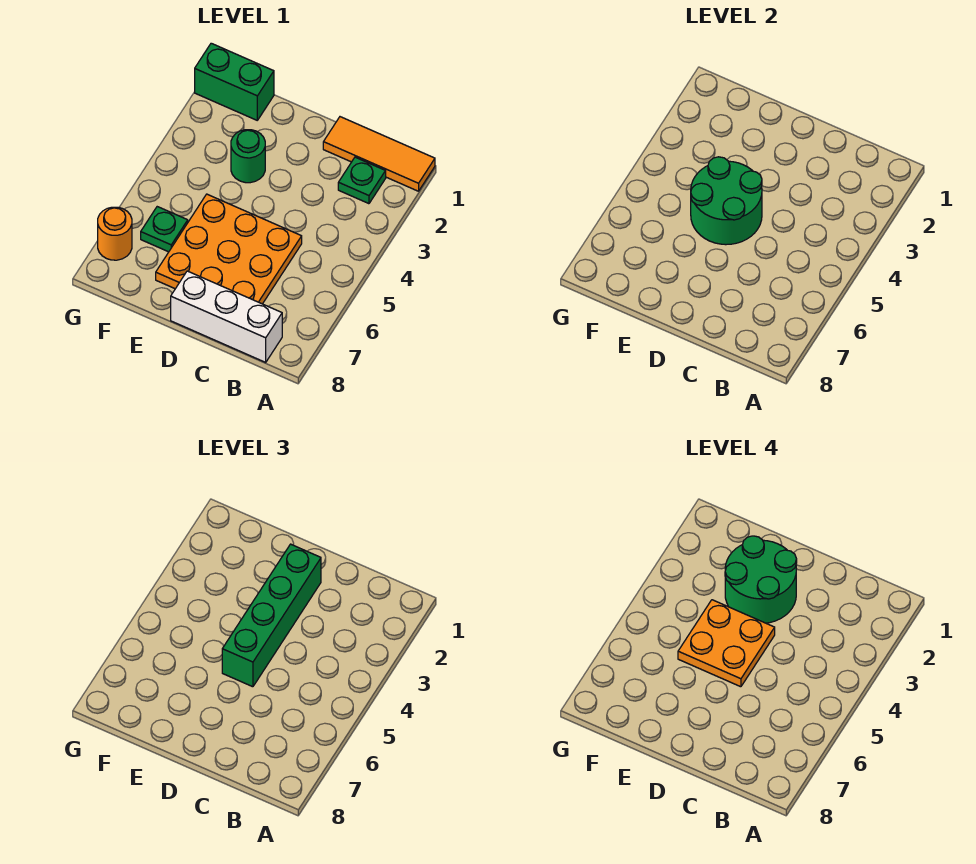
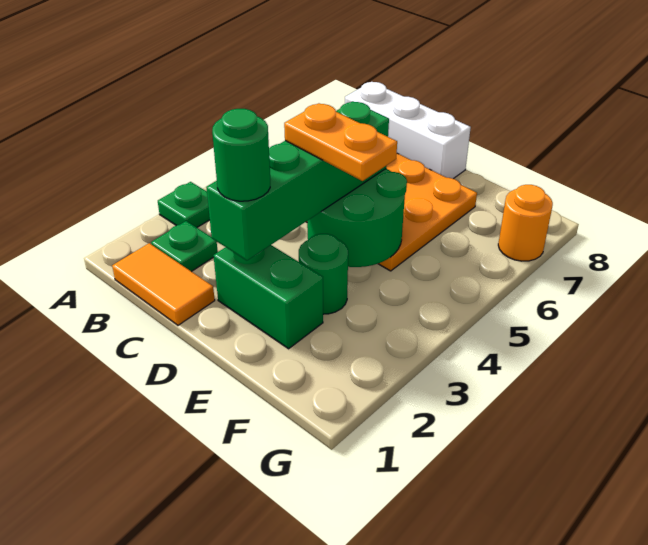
orange tile A1:C1 level 1 -> orange tile B1:C1 level 1
green round brick D2:E3 level 4 -> green round brick D2 level 4
orange plate D4:E5 level 4 -> orange plate D4:E4 level 4
green brick F1:G1 level 1 -> green brick D2:E2 level 1
green plate F6 level 1 -> green plate A3 level 1

